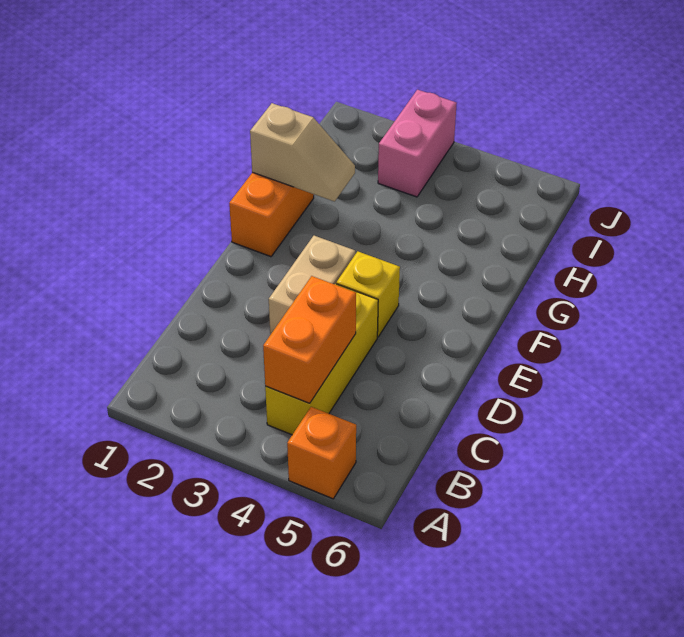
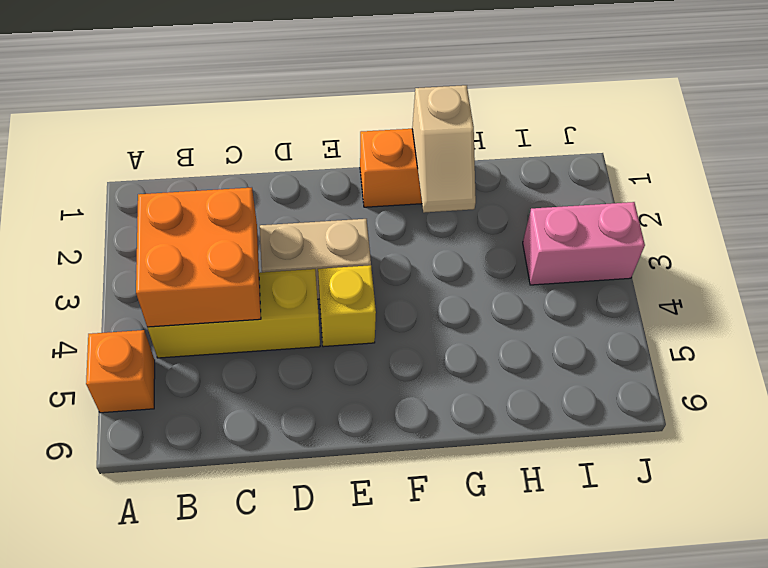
orange brick B4:C4 level 2 -> orange brick B3:C4 level 2

